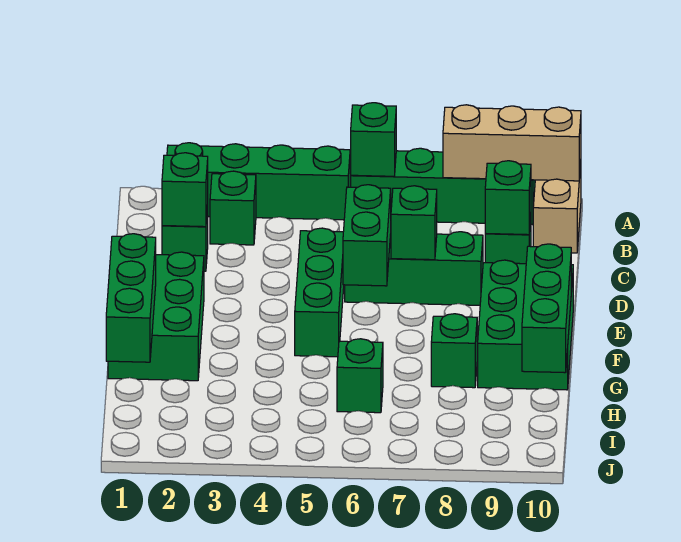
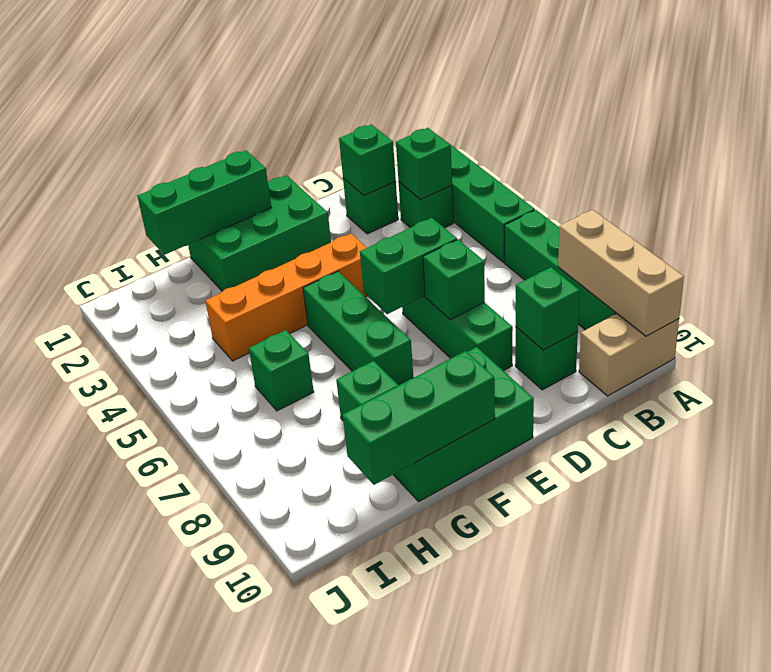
green brick A6 level 2 -> green brick B3 level 2
green brick D5:F5 level 1 -> green brick F5:F7 level 1
none -> orange brick E4:H4 level 1

